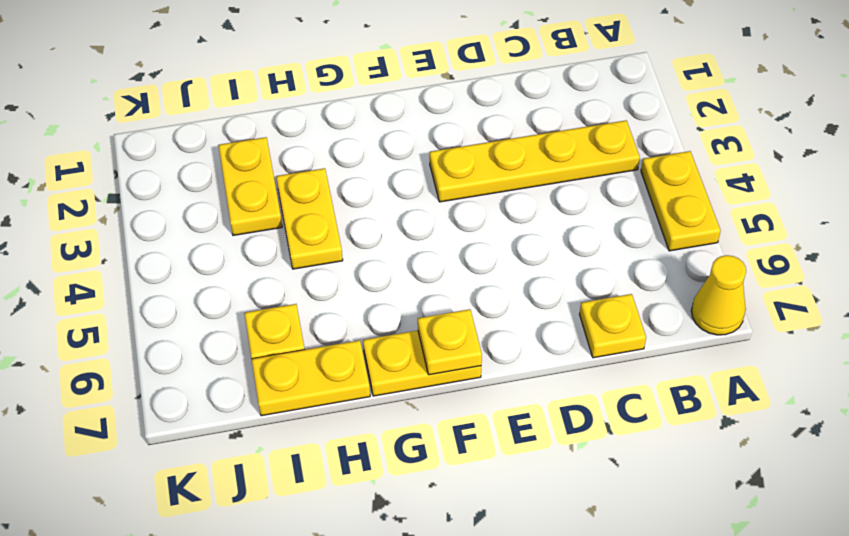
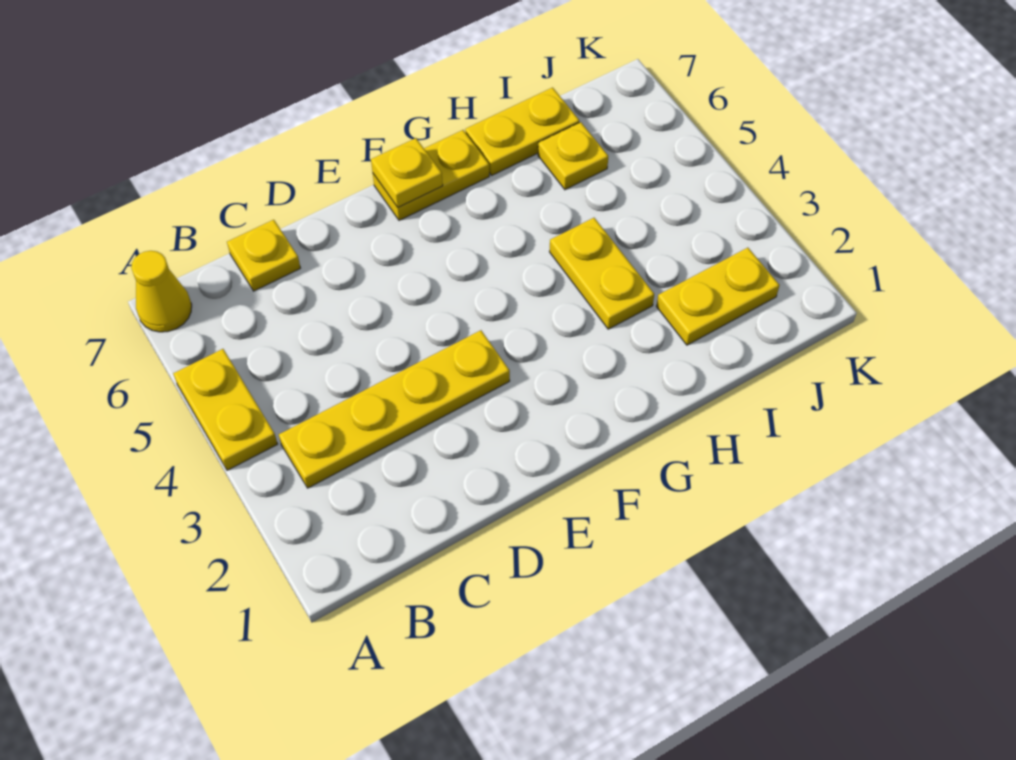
yellow plate I2:I3 level 1 -> yellow plate I2:J2 level 1

